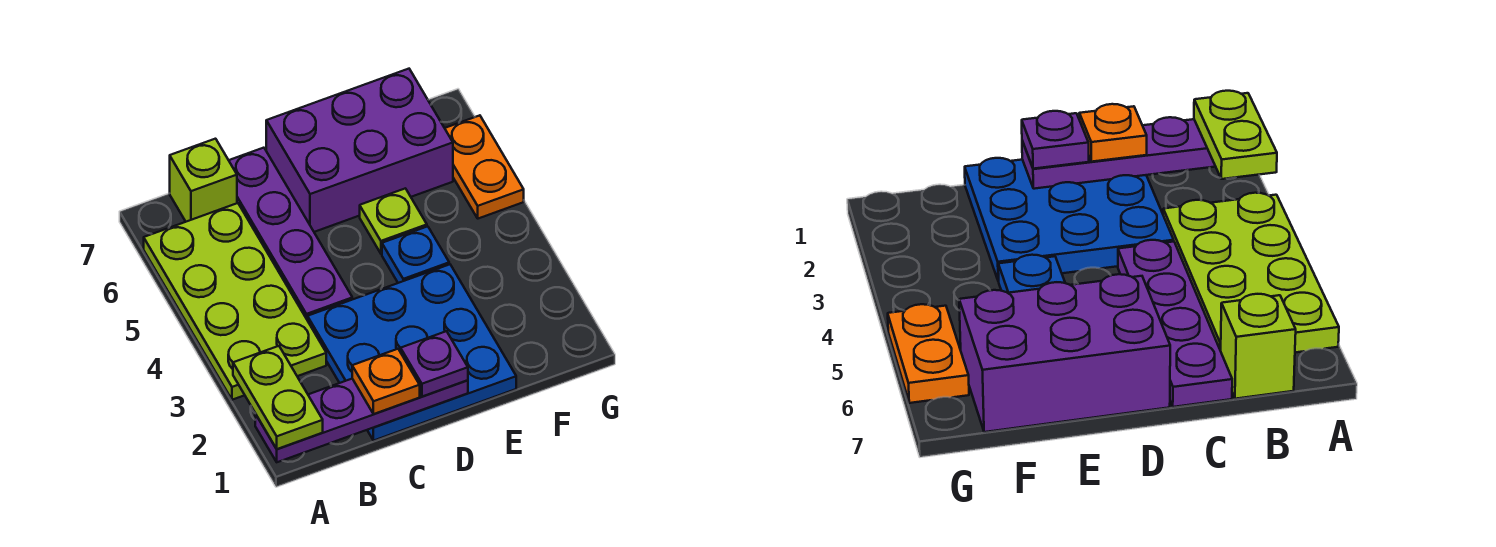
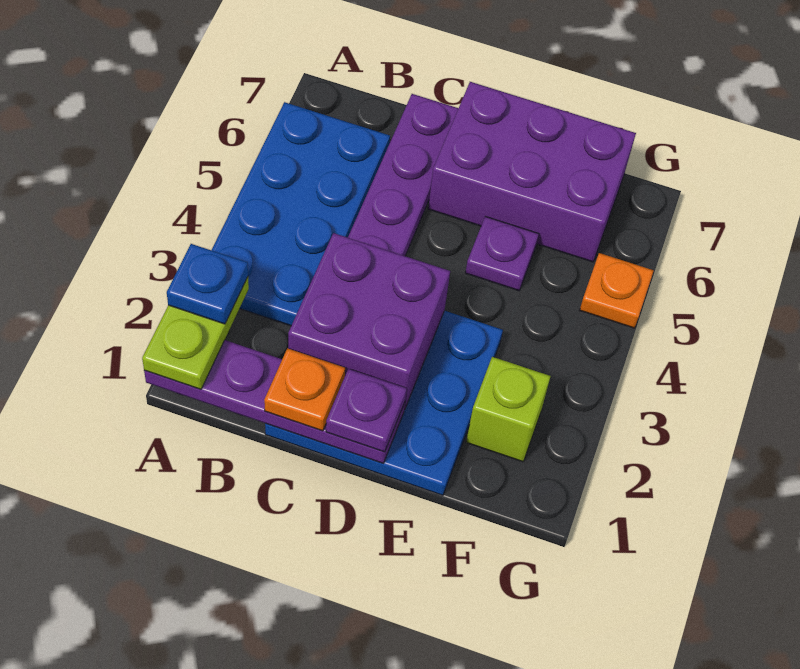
lime plate A3:B6 level 1 -> blue plate A3:B6 level 1
lime brick B7 level 1 -> lime brick F2 level 1
none -> purple brick C2:D3 level 2
blue plate E4 level 1 -> blue plate A2 level 4
lime plate E5 level 1 -> purple plate E5 level 1
orange plate G5:G6 level 1 -> orange plate G5 level 1

